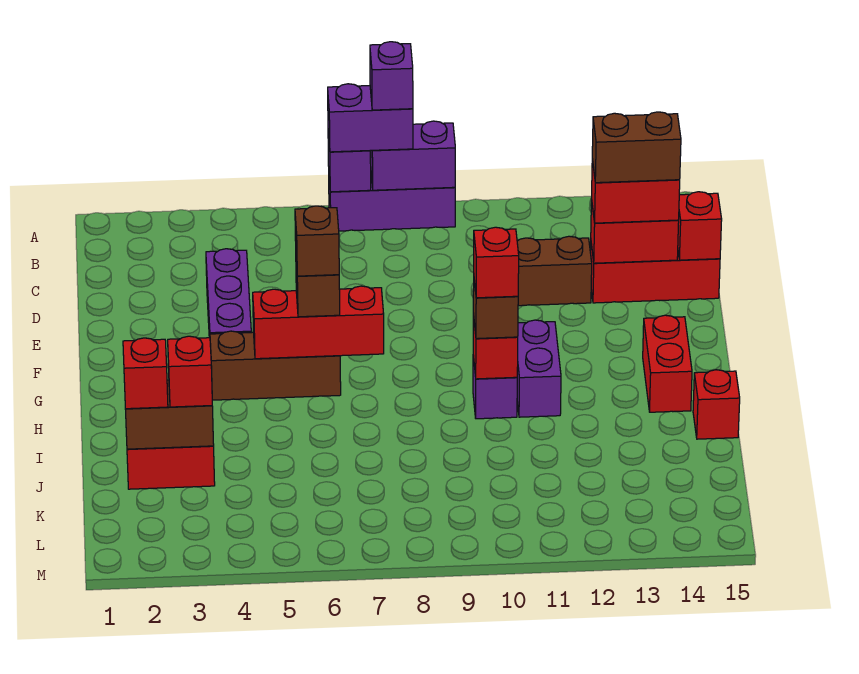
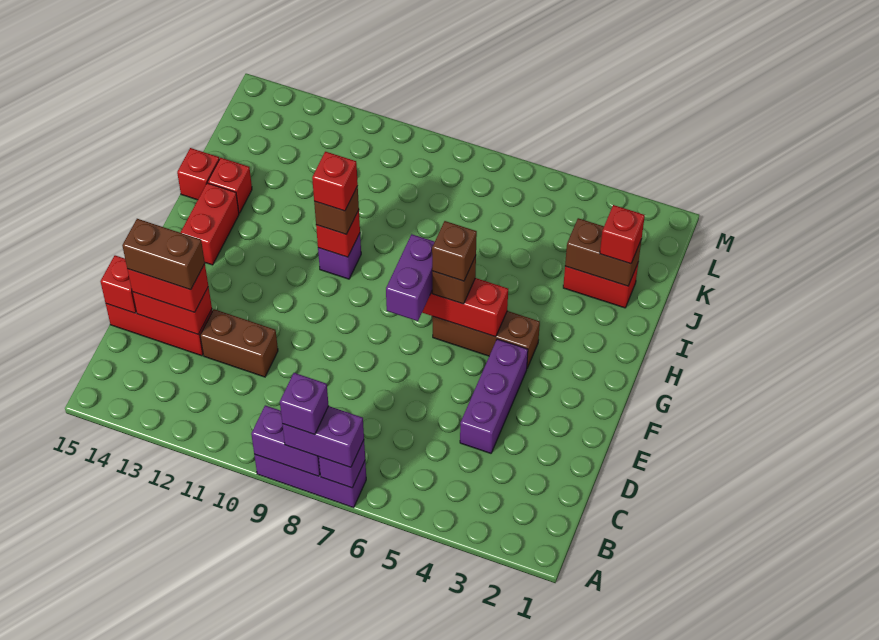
purple brick G11:H11 level 1 -> purple brick F7:G7 level 3
red brick J3 level 3 -> red brick I14 level 1

